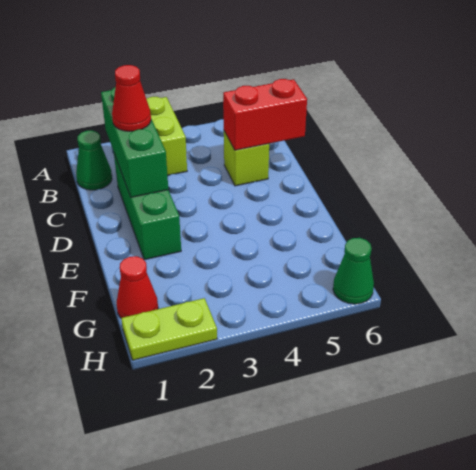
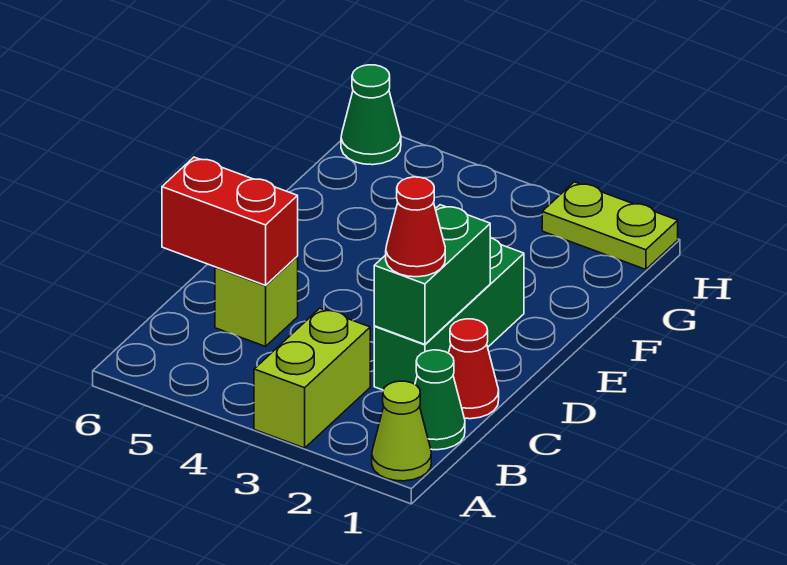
none -> lime cone A1 level 1
green brick B2:D2 level 2 -> green brick C2:D2 level 2
red cone G1 level 1 -> red cone C1 level 1

